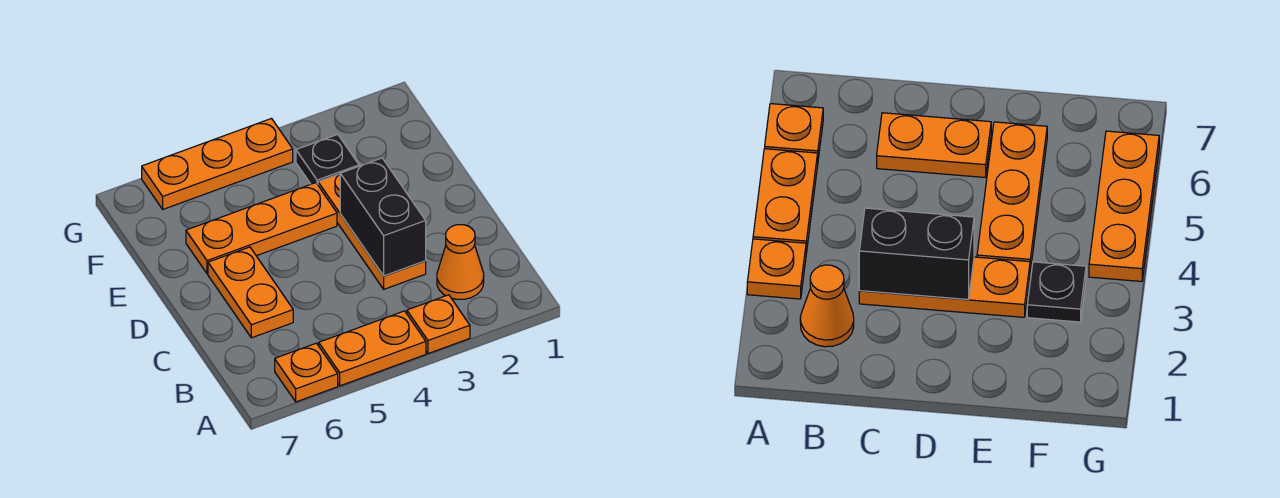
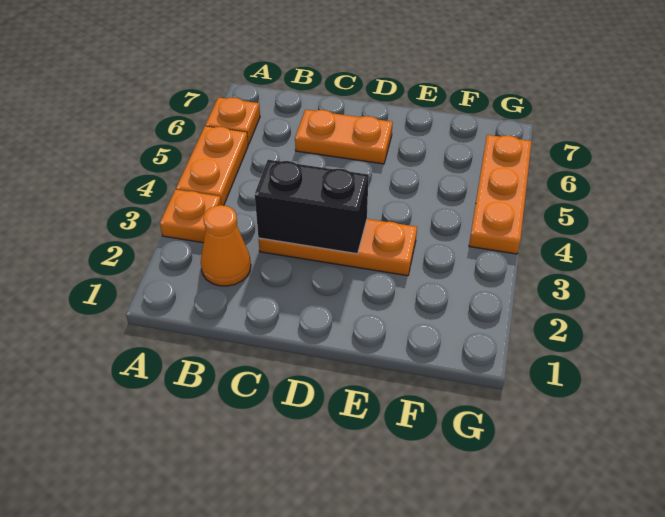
orange plate E4:E6 level 1 -> none
black plate F3 level 1 -> none

